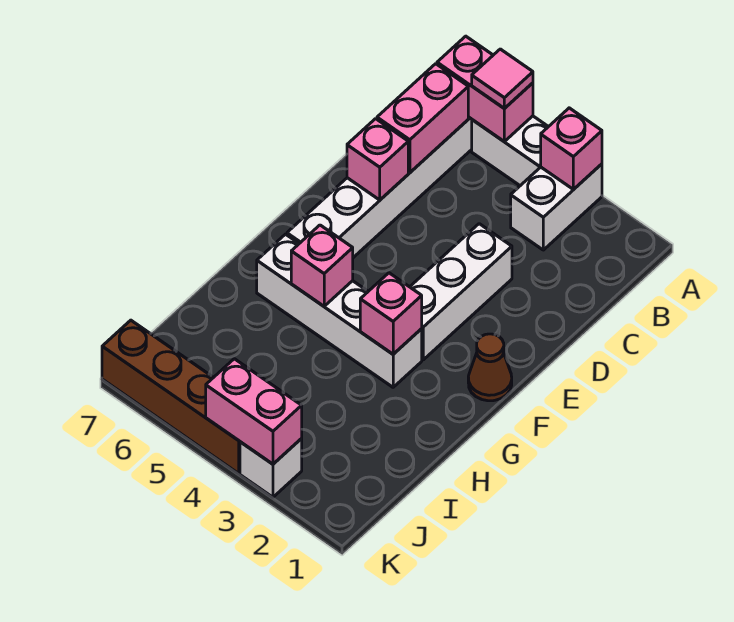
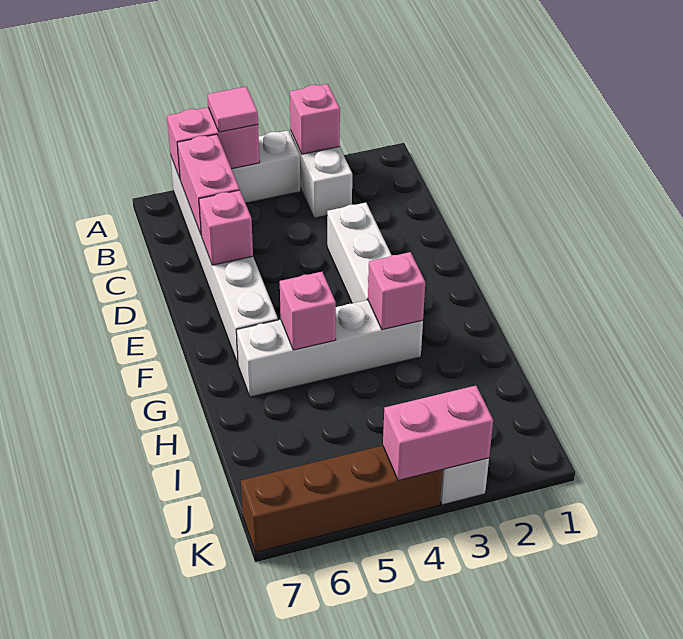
brown cone F1 level 1 -> none

